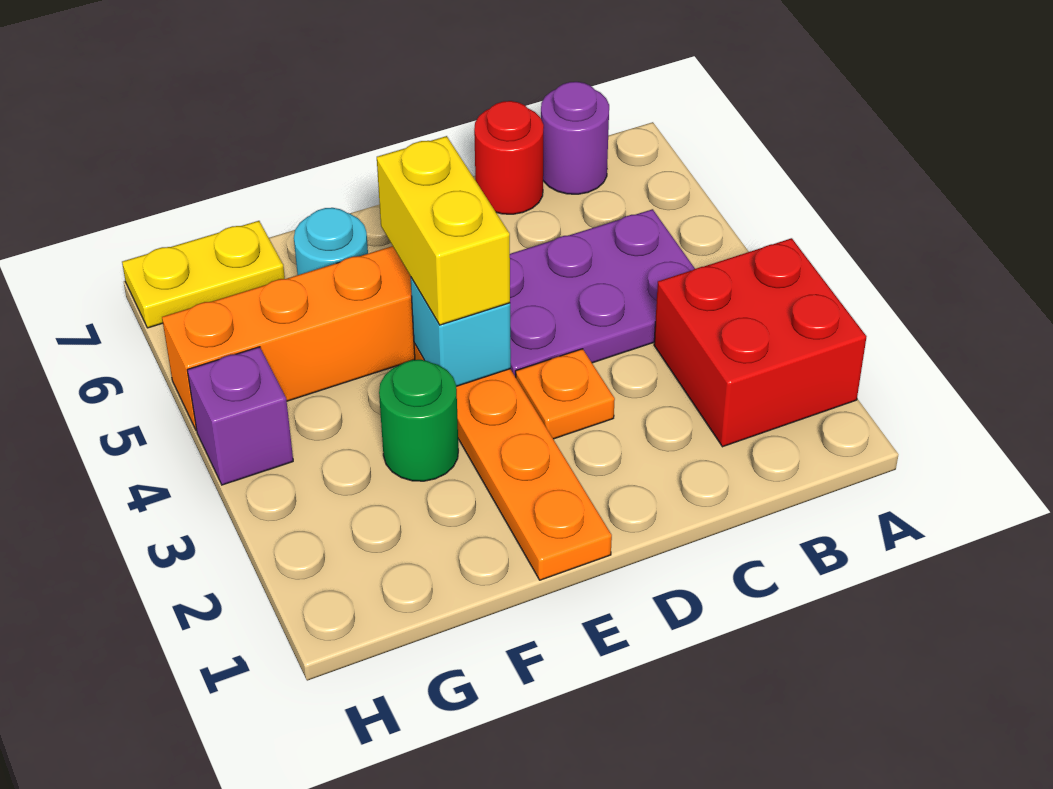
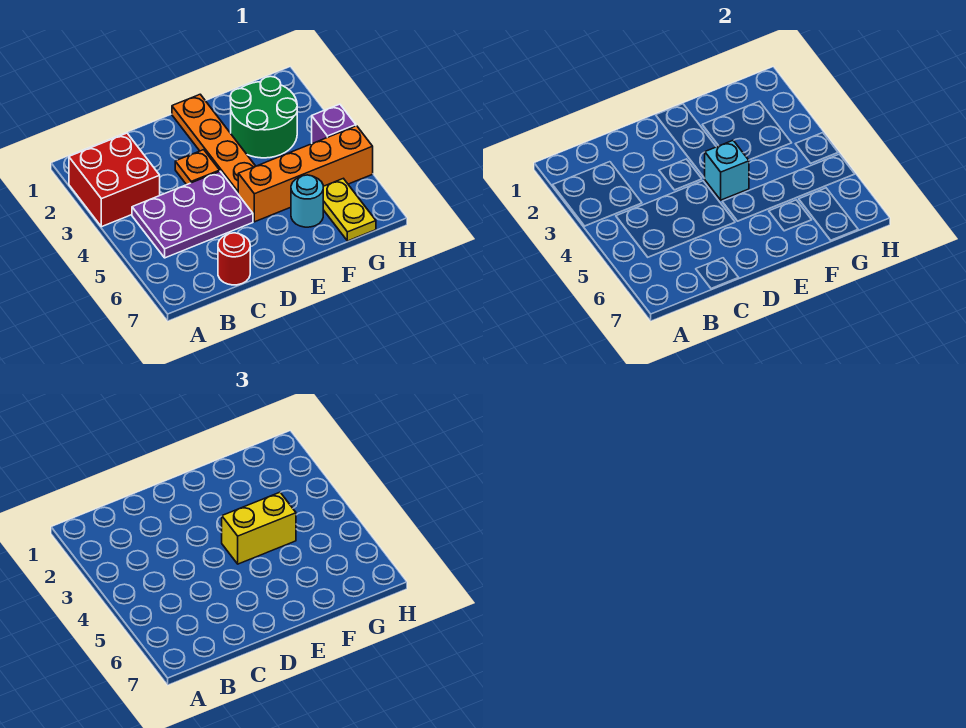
purple round brick B7 level 1 -> none
yellow brick E4:E5 level 3 -> yellow brick E4:F4 level 3
green round brick F3 level 1 -> green round brick F2:G3 level 1
yellow plate G7:H7 level 1 -> yellow plate G6:G7 level 1

